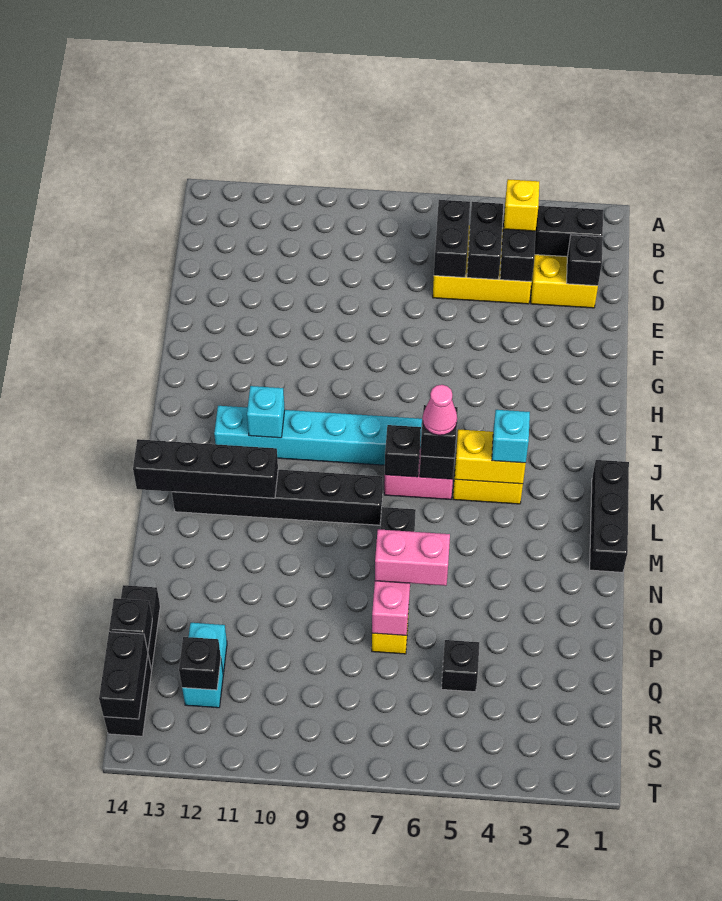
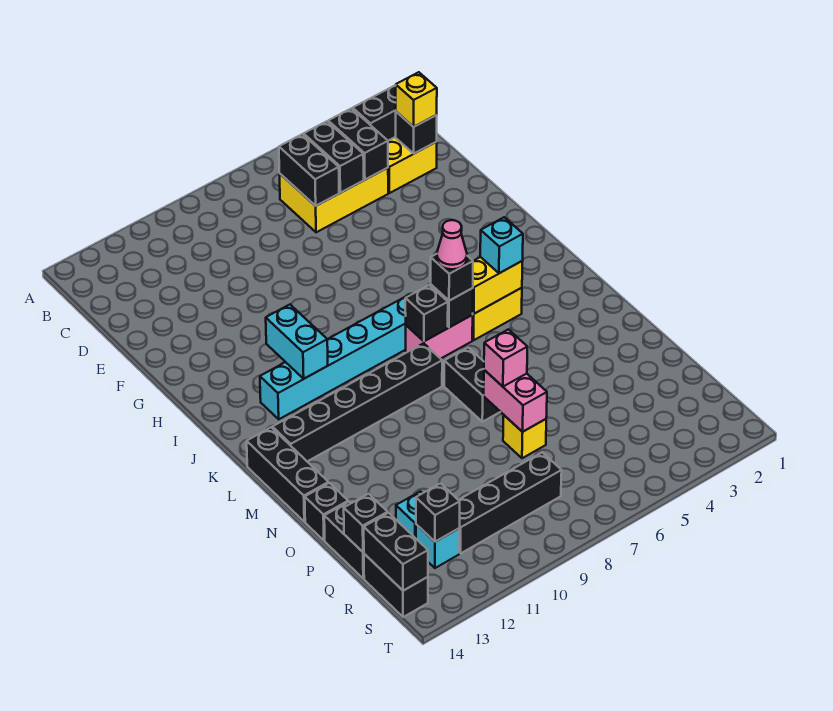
yellow brick C4 level 3 -> yellow brick D2 level 3
cyan brick J11 level 2 -> cyan brick I11:J11 level 2
black brick K1:M1 level 1 -> black brick L14:N14 level 1
black brick L11:L14 level 2 -> black brick R8:R11 level 1
pink brick O6:O7 level 3 -> pink brick O7 level 3
black brick Q5 level 1 -> black brick O14 level 1

